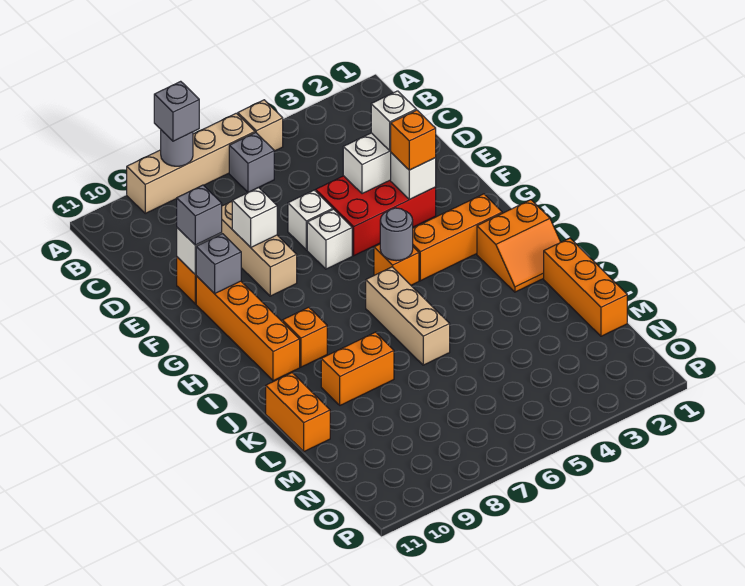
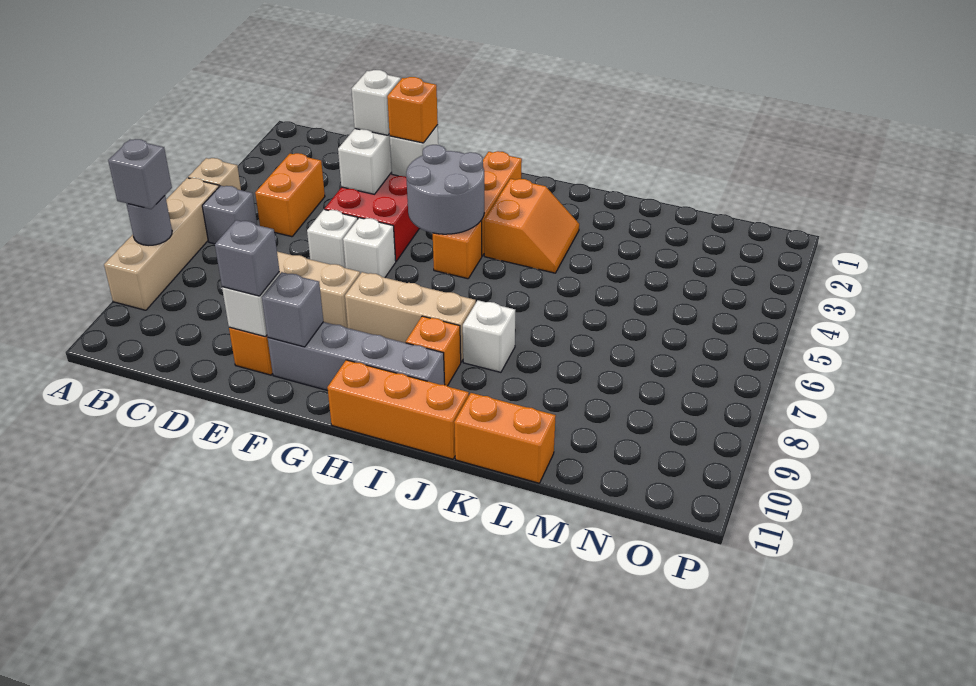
white brick E8 level 2 -> white brick J8 level 1
orange brick F10:I10 level 1 -> grey brick F10:I10 level 1
grey round brick H5 level 2 -> grey round brick G4:H5 level 2
orange slope I1:J2 level 1 top I -> orange slope I3:J4 level 1 top I
tan brick I6:K6 level 1 -> tan brick G8:I8 level 1
orange brick K1:M1 level 1 -> orange brick H11:J11 level 1
orange brick K8:K9 level 1 -> orange brick C4:C5 level 1

